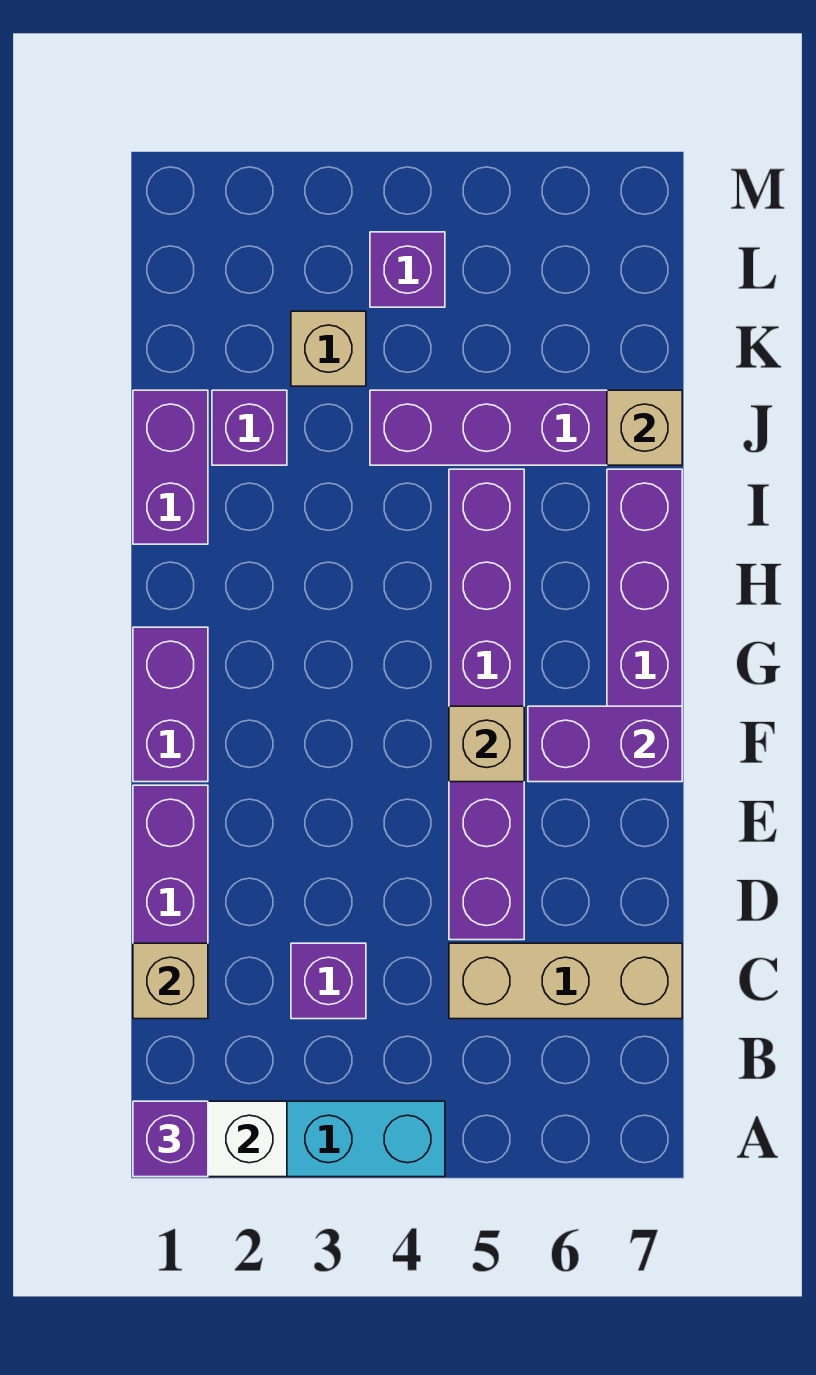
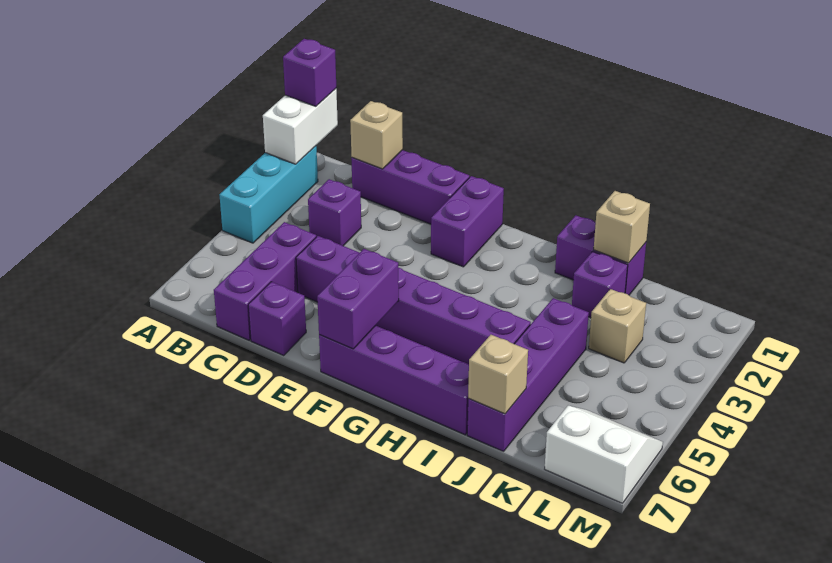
tan brick C5:C7 level 1 -> purple brick C5:C7 level 1
purple brick F1:G1 level 1 -> purple brick F1:F2 level 1
tan brick F5 level 2 -> tan brick J1 level 2
purple brick L4 level 1 -> purple brick D7 level 1
none -> white slope L6:M7 level 1 top 7

